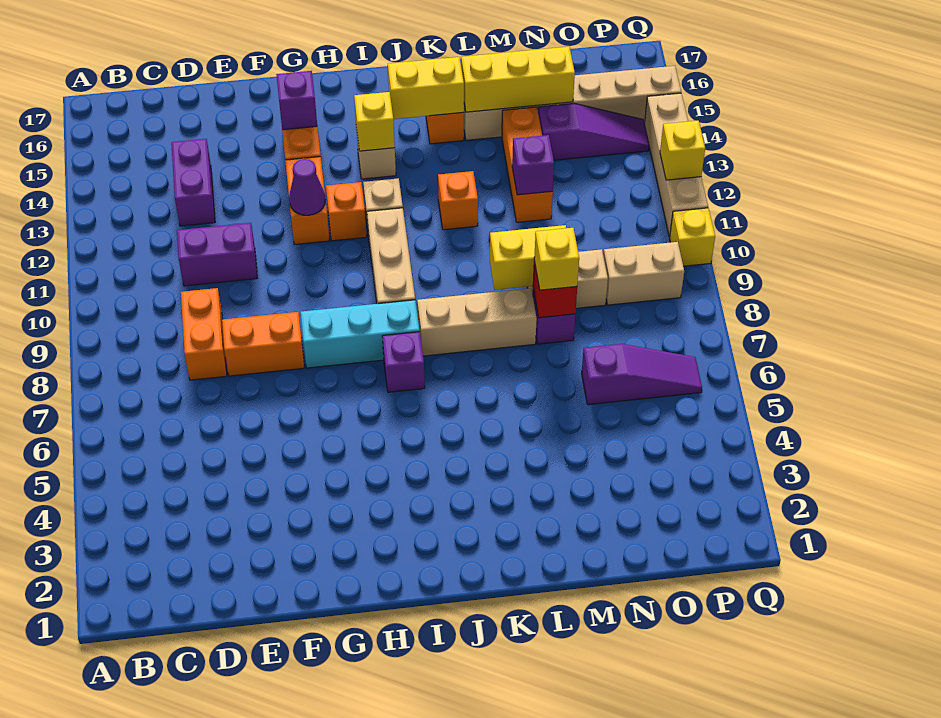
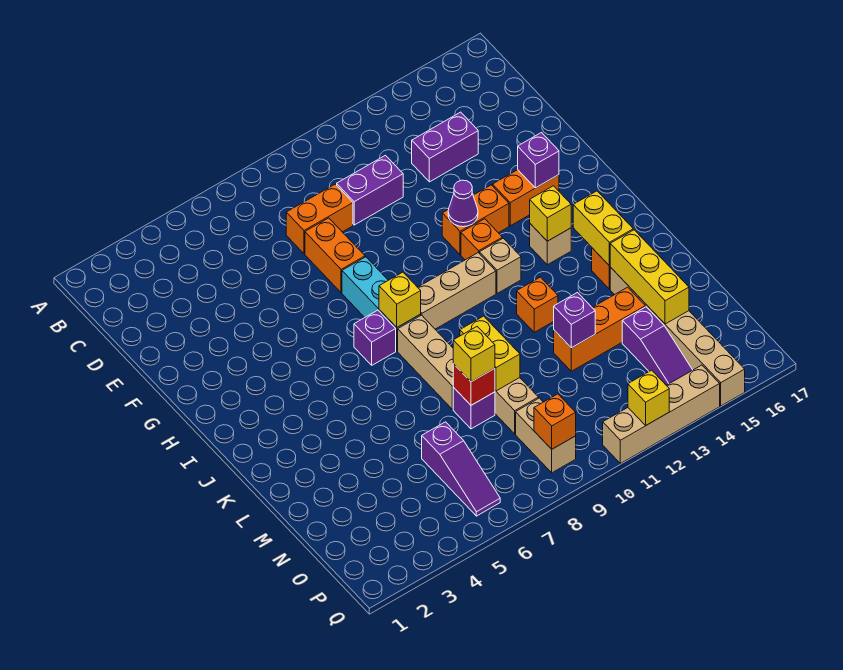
purple brick D11:E11 level 1 -> purple brick D10:D11 level 1
none -> orange brick P9 level 2
yellow brick Q10 level 1 -> yellow brick I8 level 2

